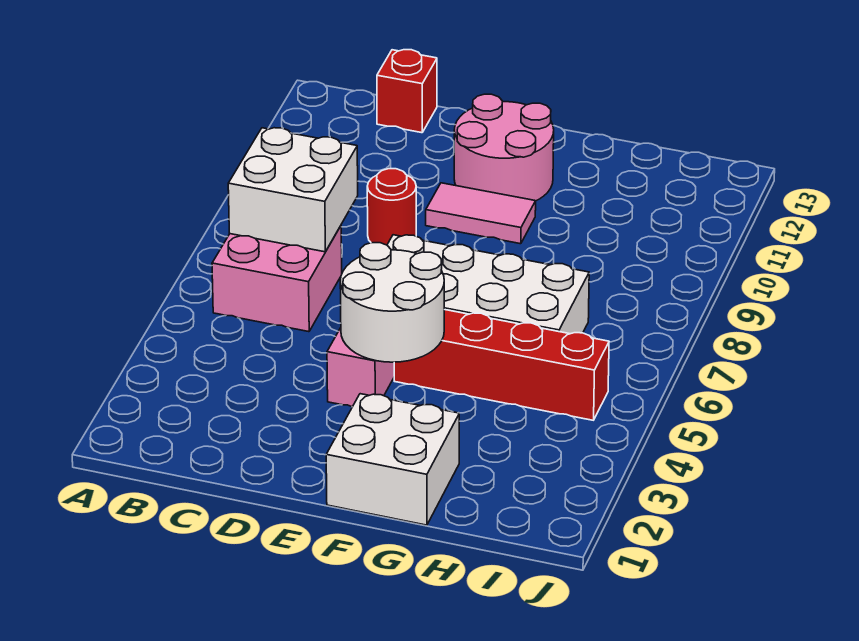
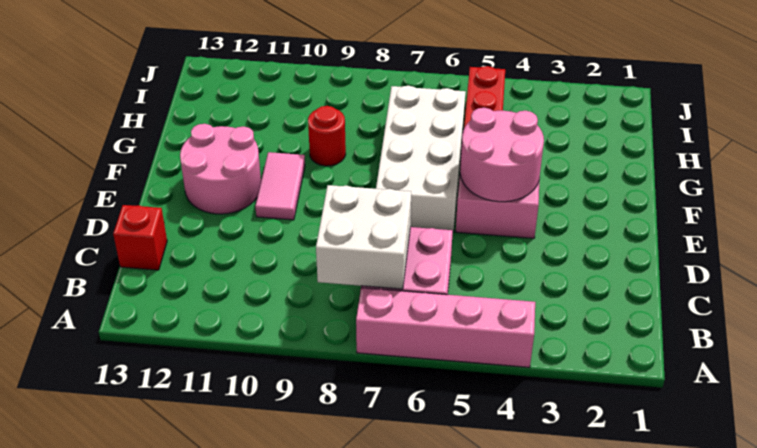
none -> pink brick A4:A7 level 1
red round brick D9 level 1 -> red round brick G9 level 1
white round brick E4:F5 level 2 -> pink round brick E4:F5 level 2
white brick F1:G2 level 1 -> none

